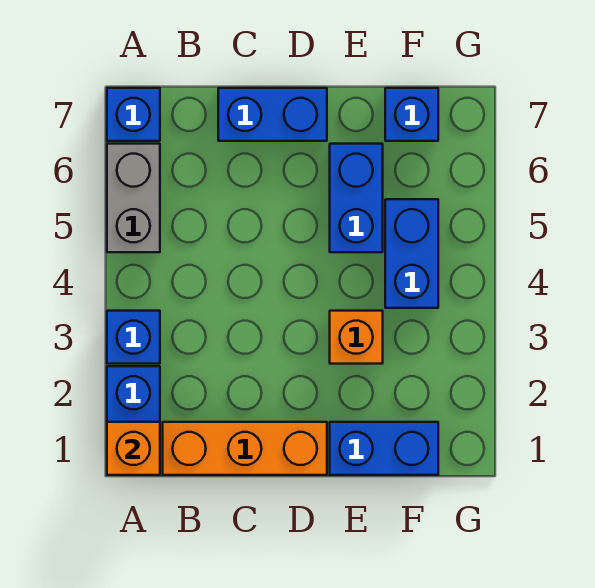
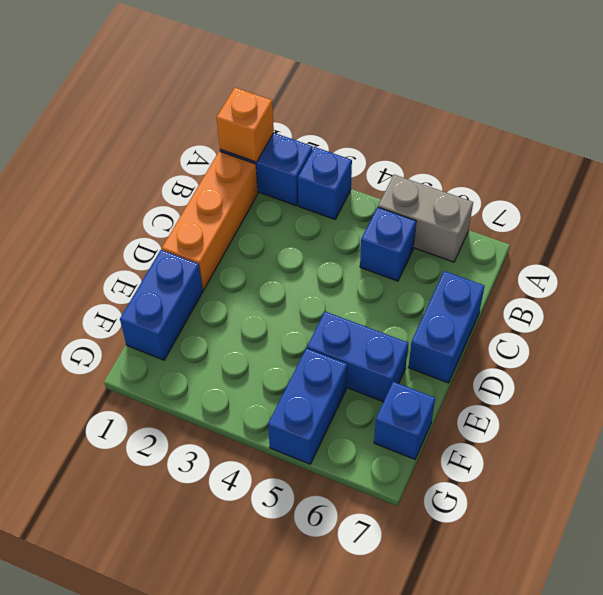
blue brick A7 level 1 -> blue brick B5 level 1
orange brick E3 level 1 -> none
blue brick F4:F5 level 1 -> blue brick F5:G5 level 1

